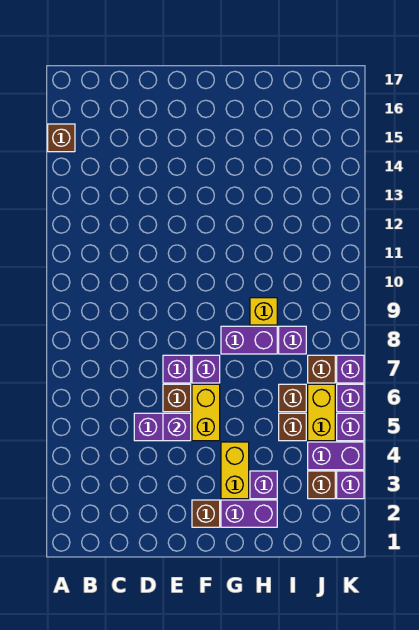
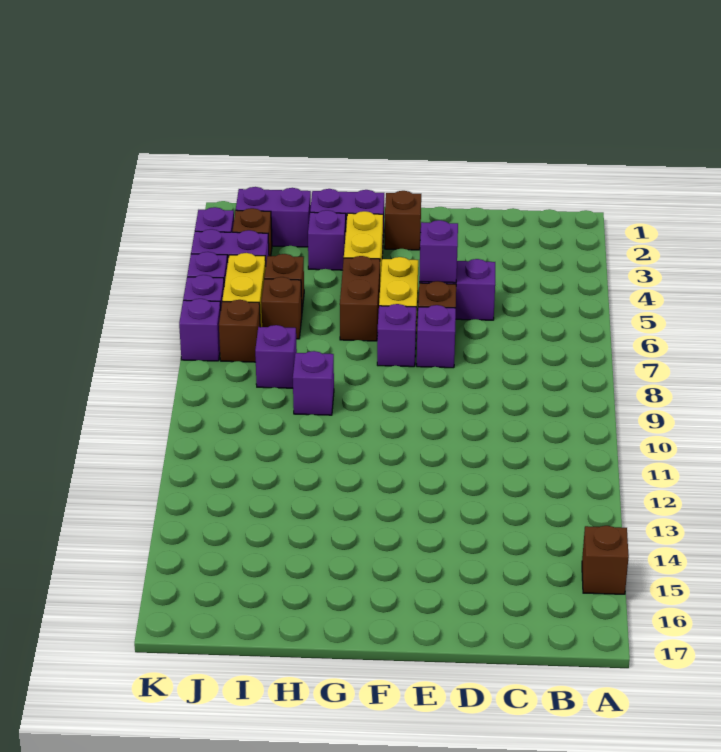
none -> brown brick G5:G6 level 1
purple brick G8:H8 level 1 -> purple brick I2:J2 level 1
yellow brick H9 level 1 -> purple brick H9 level 1

